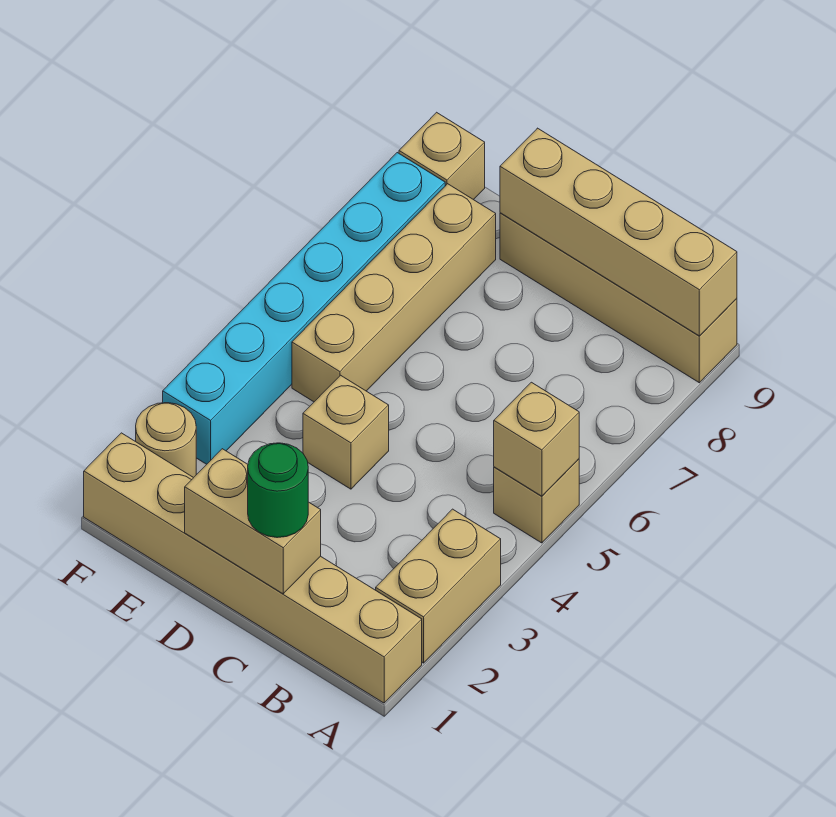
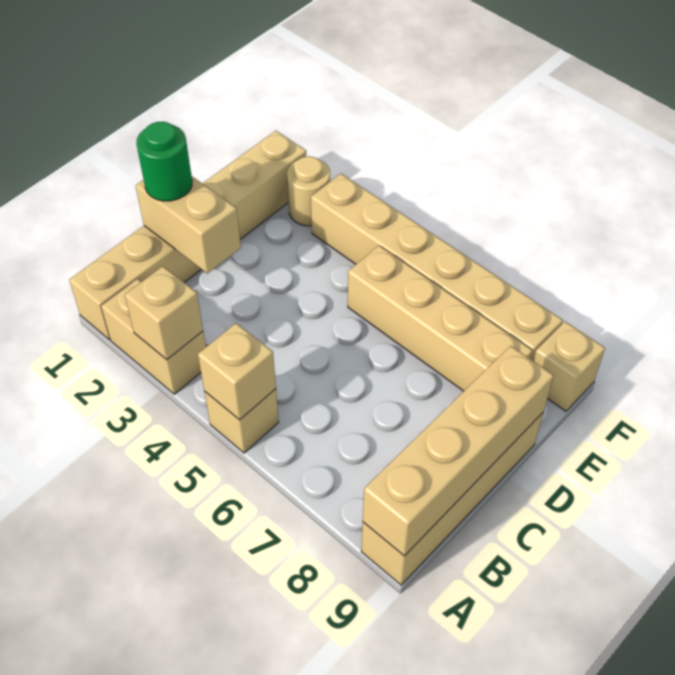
tan brick C1:D1 level 2 -> tan brick C1:C2 level 2
tan brick D4 level 1 -> tan brick A3 level 2
cyan brick F3:F8 level 1 -> tan brick F3:F8 level 1

